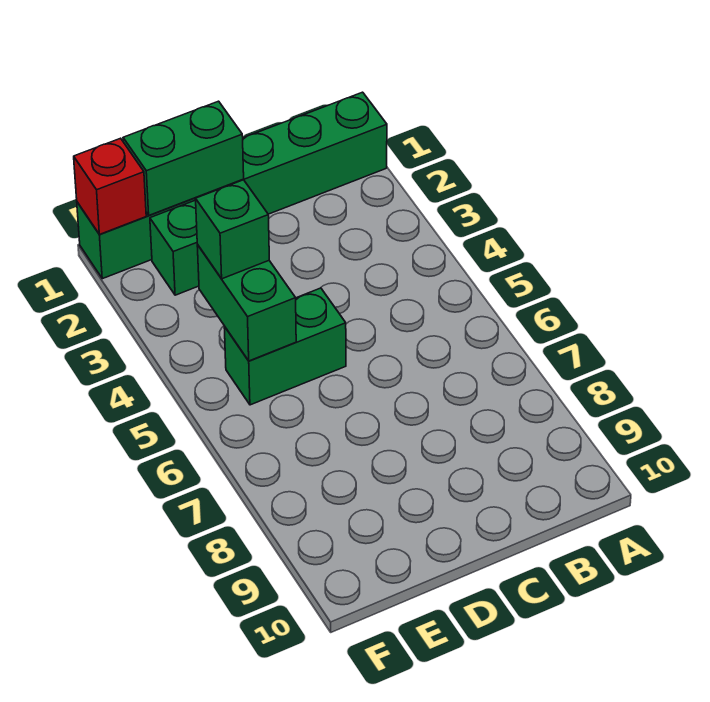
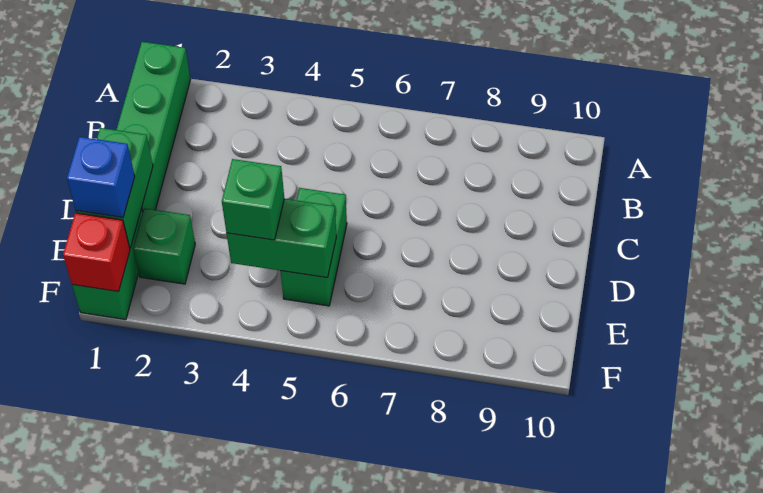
none -> blue brick E1 level 3

